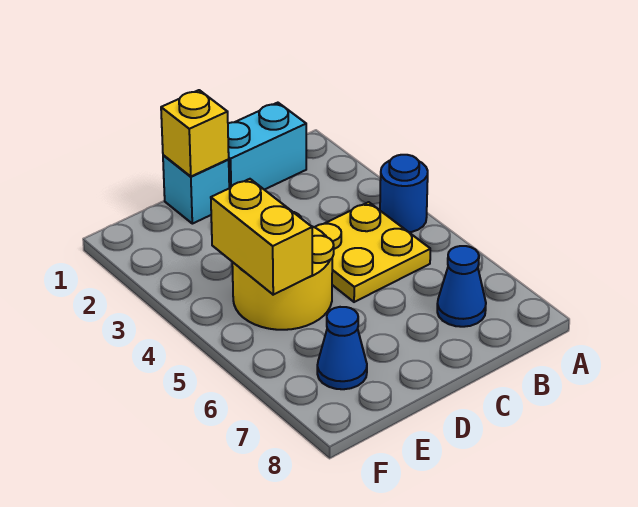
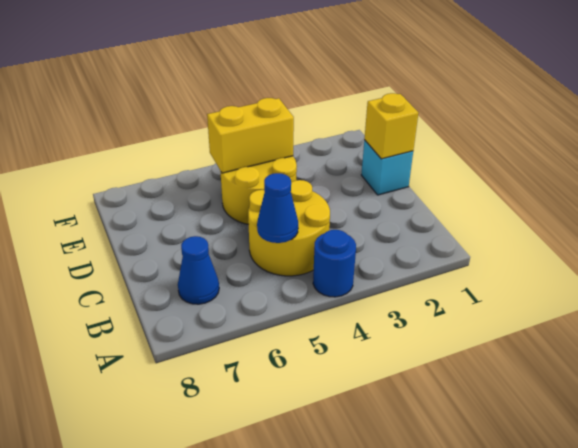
cyan brick B1:C1 level 1 -> none
yellow plate B4:C5 level 1 -> yellow round brick B4:C5 level 1
blue cone E7 level 1 -> blue cone B5 level 2

